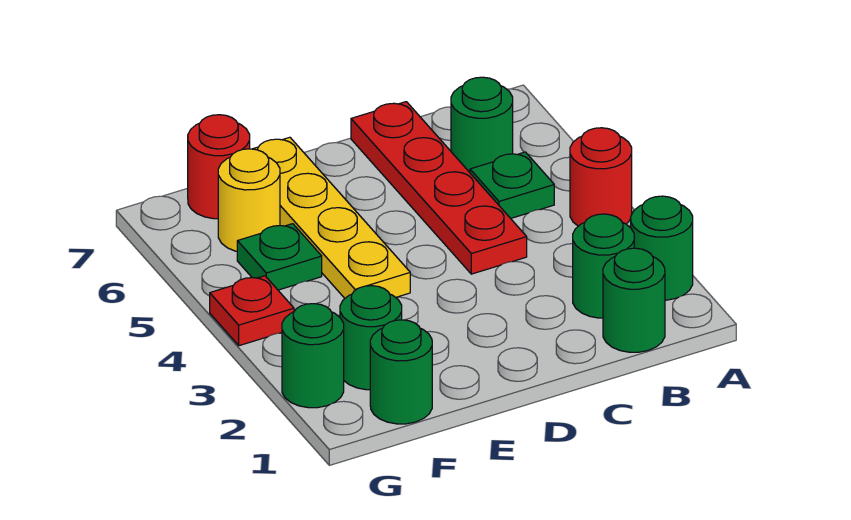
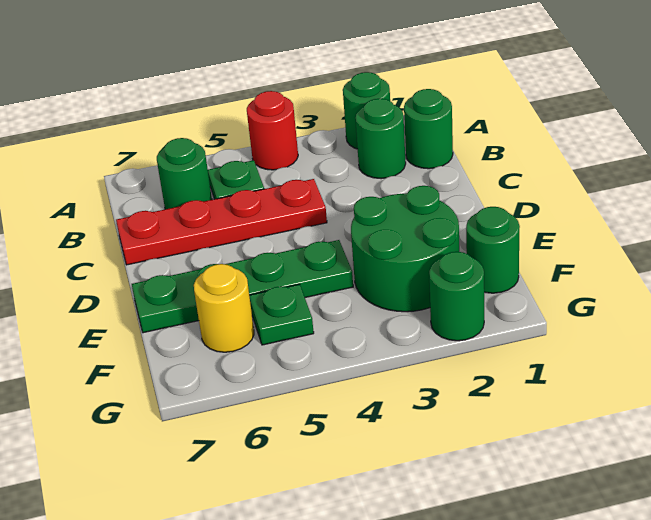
yellow plate E4:E7 level 1 -> green plate E4:E7 level 1
green round brick F2 level 1 -> green round brick E2:F3 level 1
red round brick F7 level 1 -> none
red plate G4 level 1 -> none

